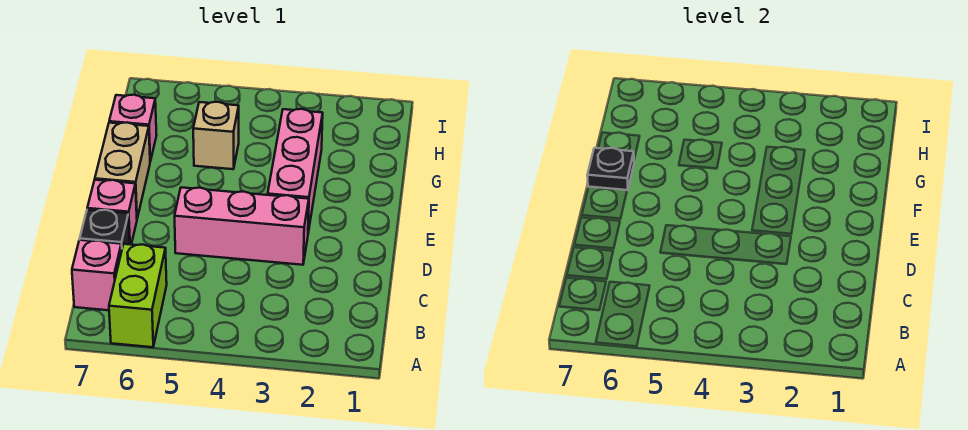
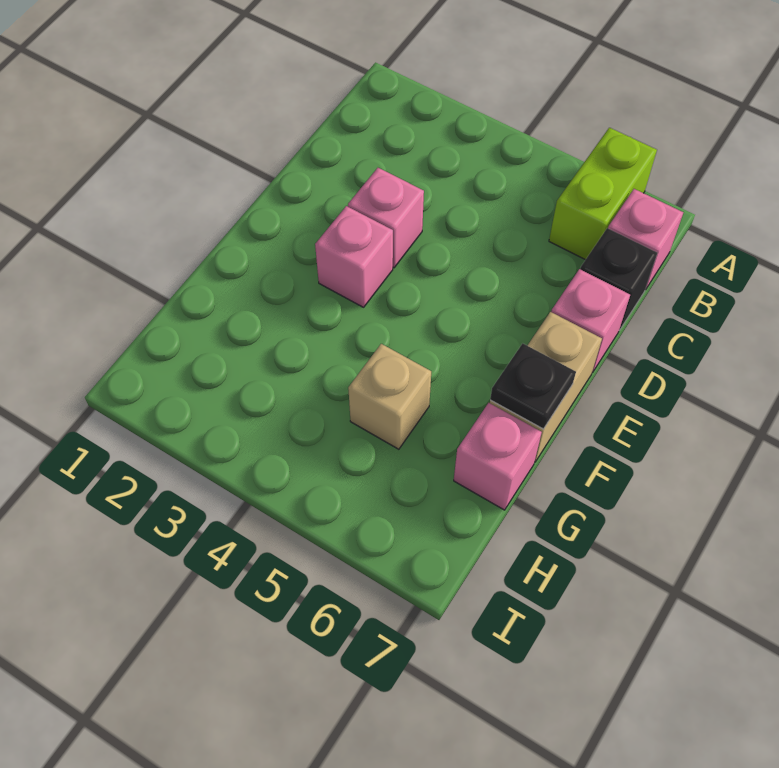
pink brick D3:D5 level 1 -> pink brick D3 level 1
pink brick E3:G3 level 1 -> pink brick E3 level 1

